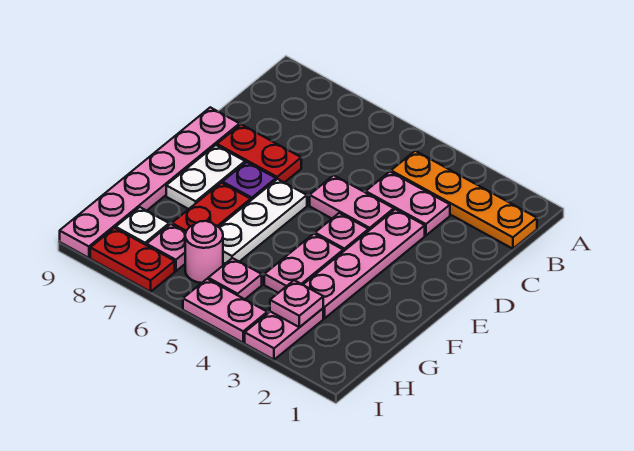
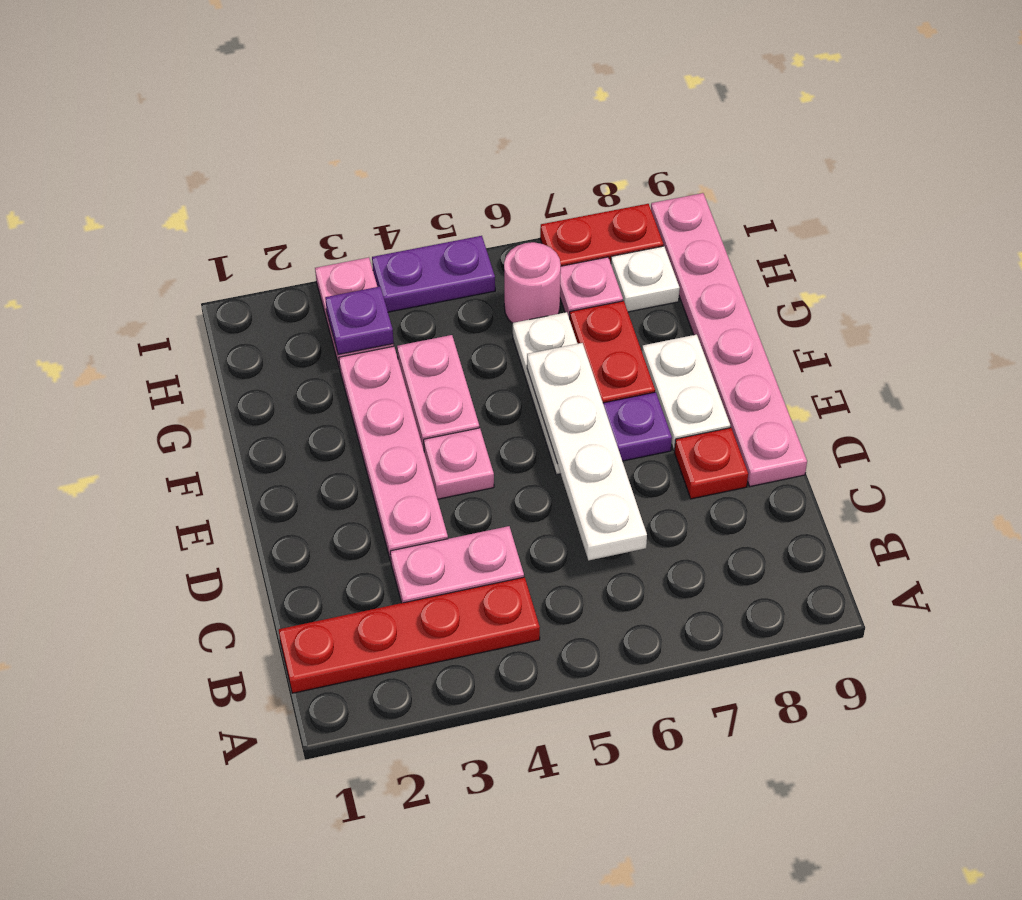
orange plate B1:B4 level 1 -> red plate B1:B4 level 1
none -> white plate C6:F6 level 2
pink plate D4:D5 level 1 -> none
red plate D7:D8 level 1 -> red plate D8 level 1
pink plate H3 level 2 -> purple plate H3 level 2
pink plate H5 level 1 -> none
pink plate I4:I5 level 1 -> purple plate I4:I5 level 1

